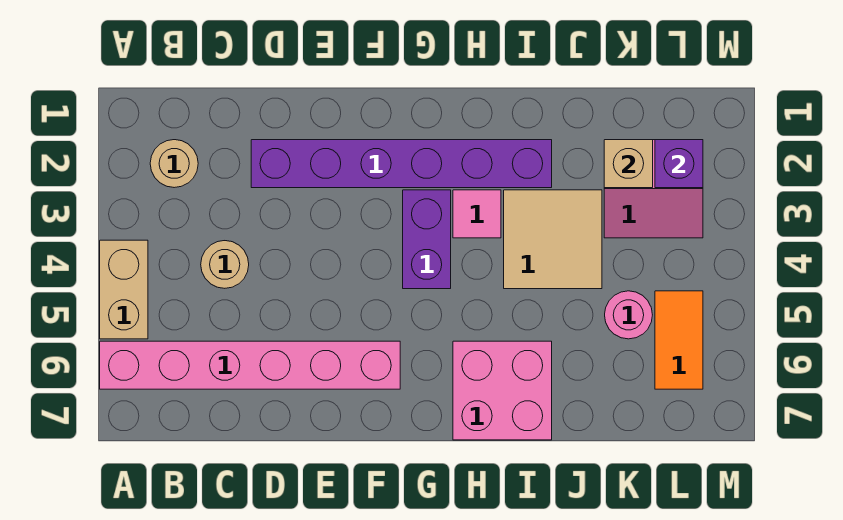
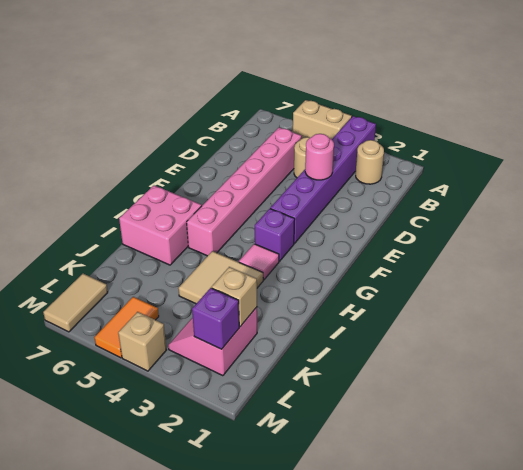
pink brick A6:F6 level 1 -> pink brick C5:H5 level 1
purple brick D2:I2 level 1 -> purple brick A3:F3 level 1
purple brick G3:G4 level 1 -> purple brick G3 level 1
pink round brick K5 level 1 -> pink round brick D3 level 2
orange tile L5:L6 level 1 -> orange tile L5:M5 level 1
none -> tan tile L7:M7 level 1
none -> tan brick M4 level 1

